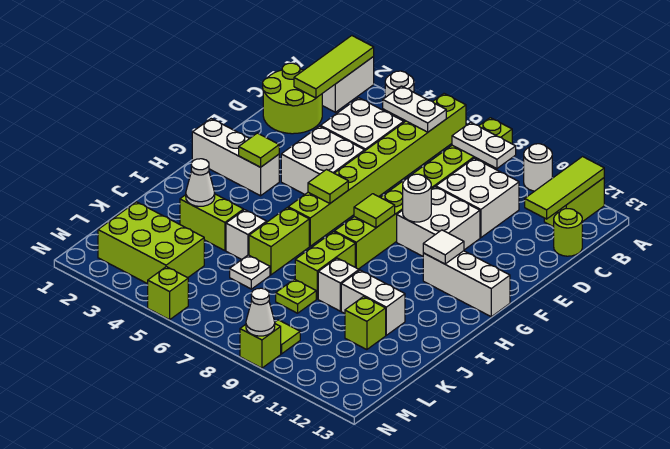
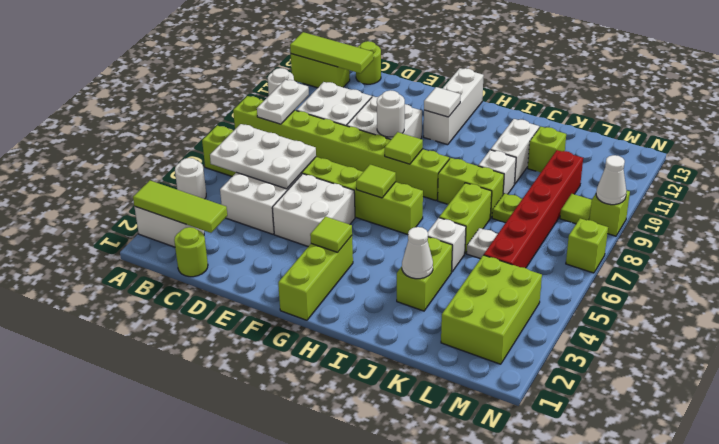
white plate B5:B6 level 2 -> white plate B5:D6 level 2
lime round brick C1:D2 level 1 -> lime round brick C1 level 1
white brick G1:G3 level 1 -> lime brick G1:G3 level 1
lime brick I6:J6 level 1 -> lime brick J6:J7 level 1
none -> red brick L5:L10 level 1
lime brick N5 level 1 -> lime brick N7 level 1

